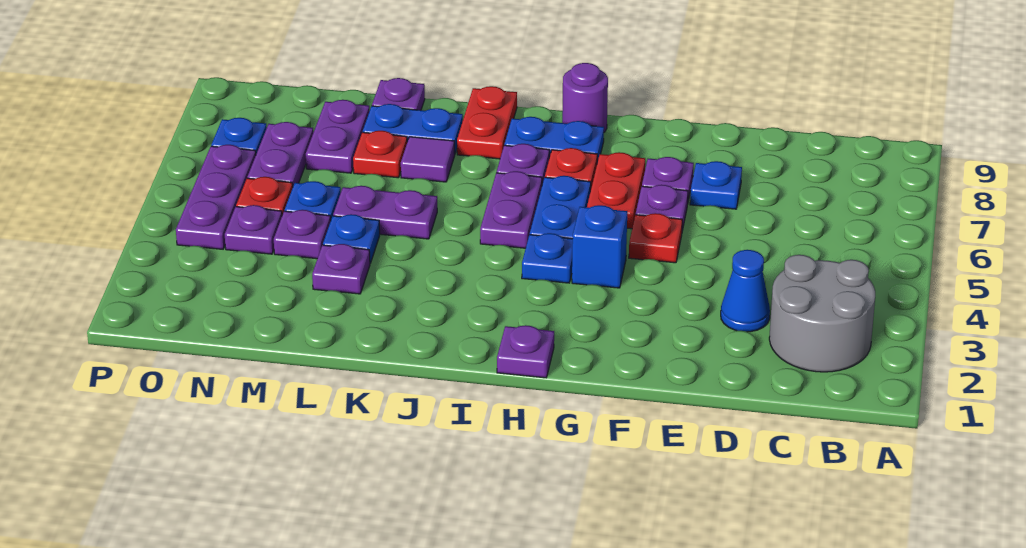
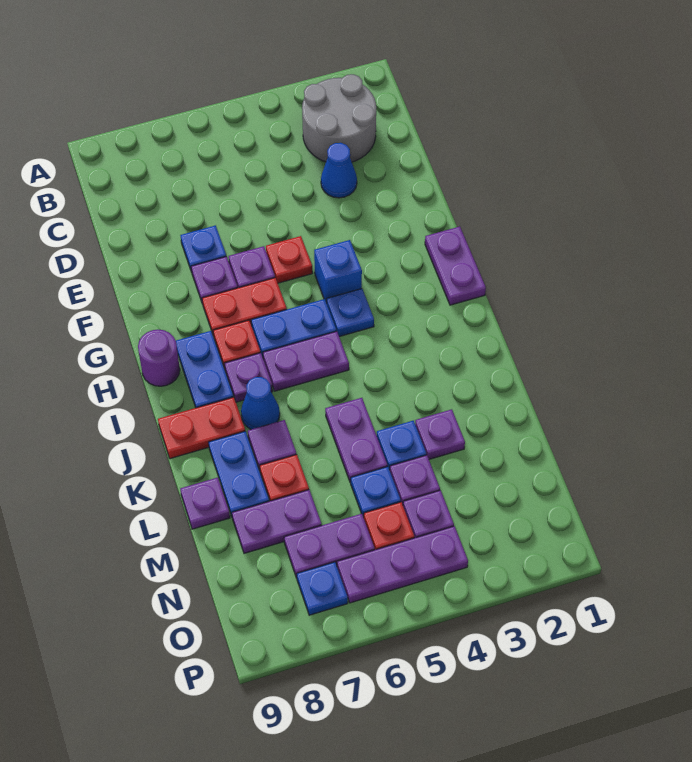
purple plate H1 level 1 -> purple plate G1:H1 level 1
none -> blue cone J7 level 1

